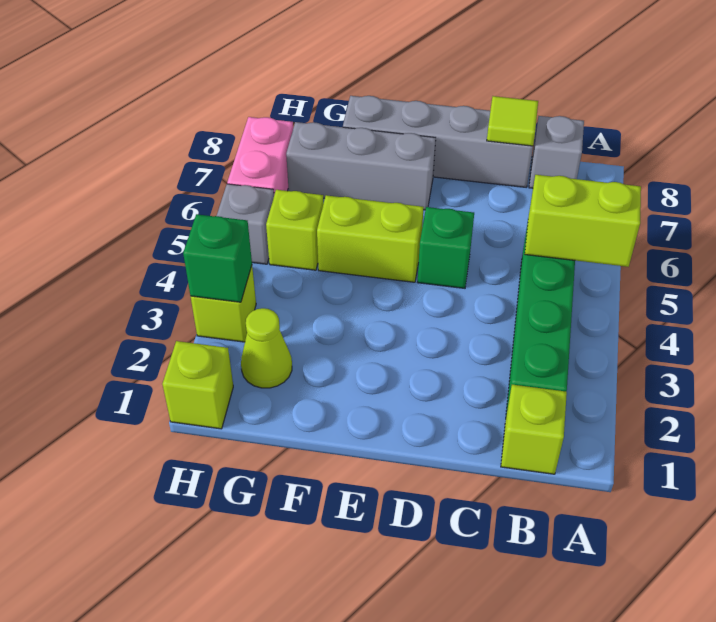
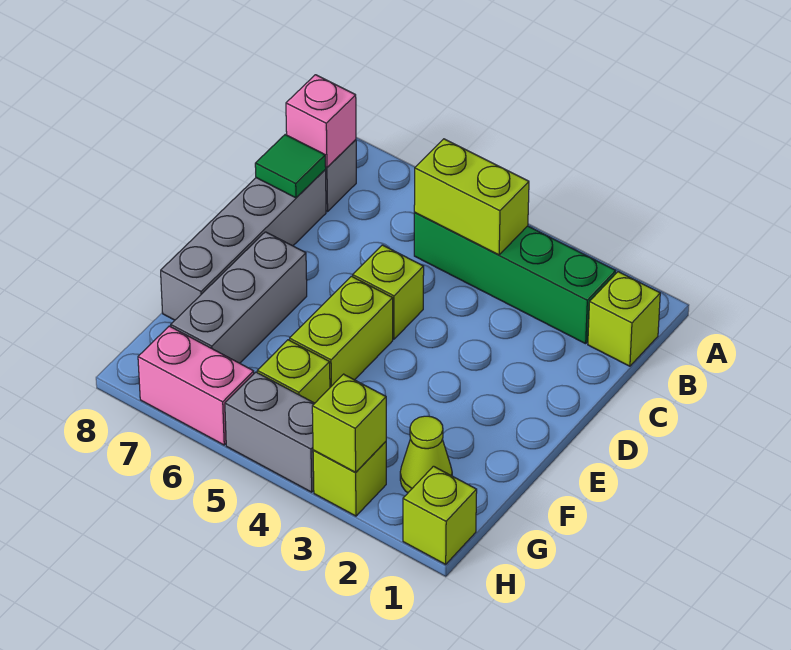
lime brick A5:B5 level 2 -> lime brick B4:B5 level 2
none -> pink brick B8 level 2
lime tile C8 level 2 -> green tile C8 level 2
green brick D5 level 1 -> lime brick D5 level 1
green brick H3 level 2 -> lime brick H3 level 2
grey brick H5 level 1 -> grey brick H4:H5 level 1

